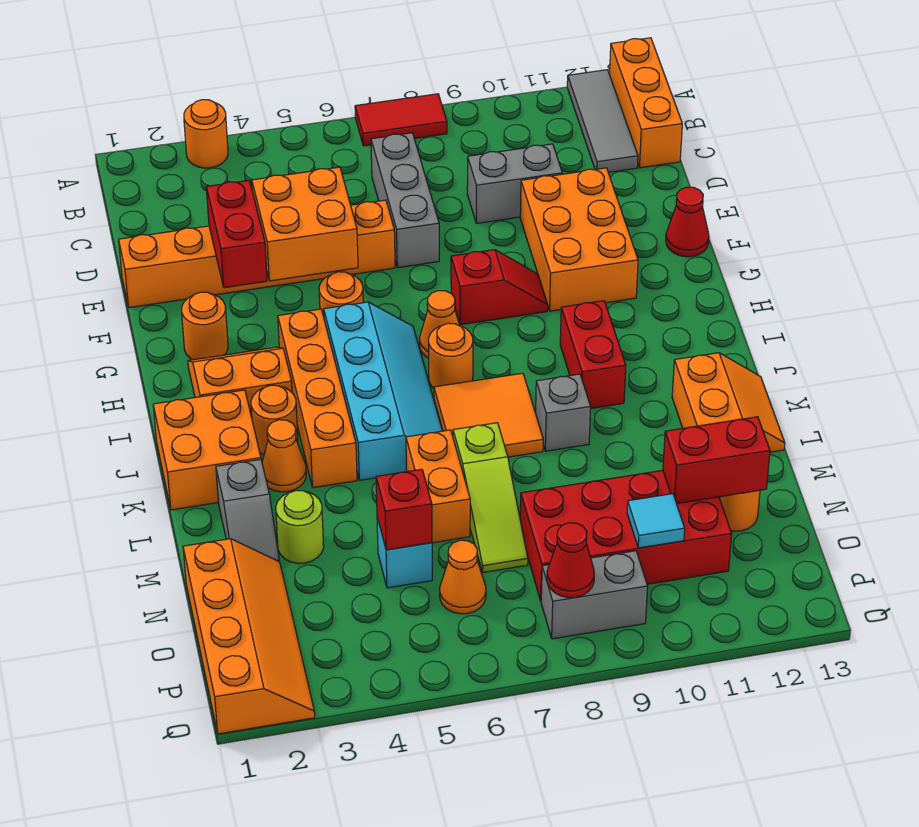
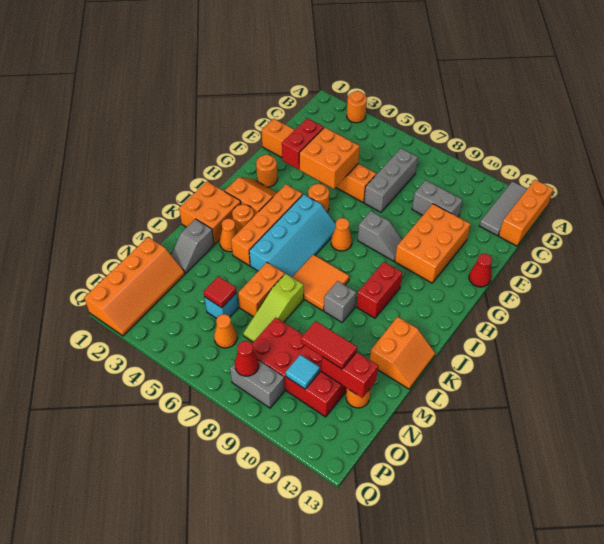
red tile A7:A8 level 1 -> red tile N10:N11 level 3
red slope G8:G9 level 1 top 8 -> grey slope G8:G9 level 1 top 8
orange round brick I7 level 1 -> none
lime round brick M3 level 1 -> none
red brick N5 level 2 -> red tile N5 level 2

